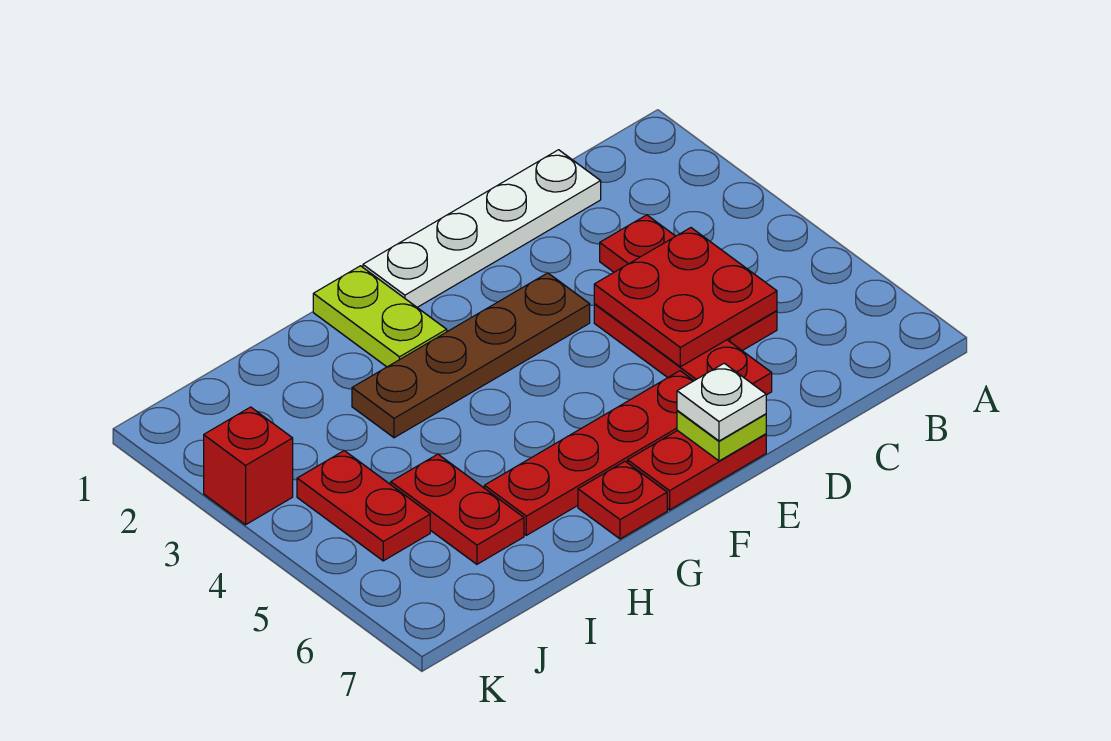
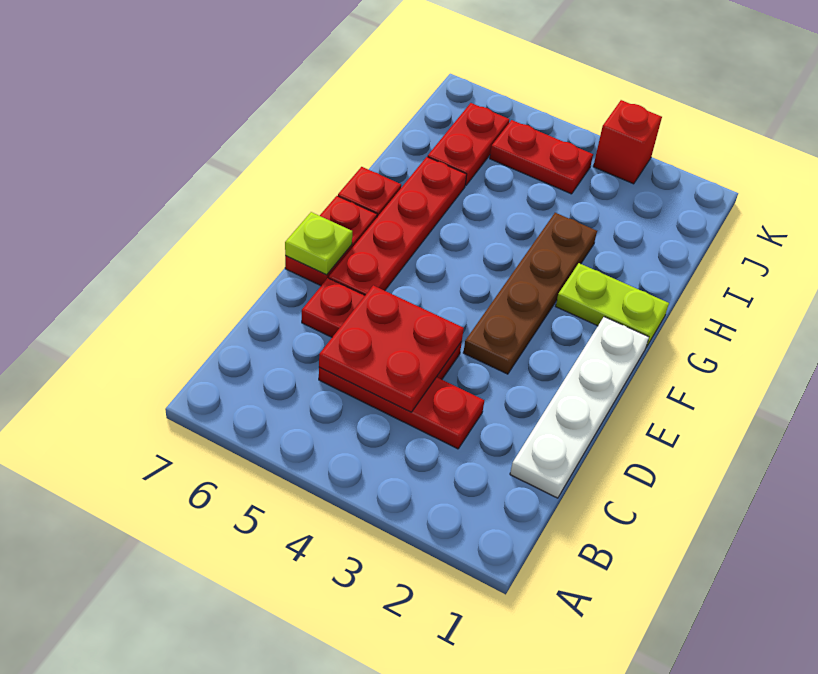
white plate E7 level 3 -> none
red plate I5:I6 level 1 -> red plate I6:J6 level 1

